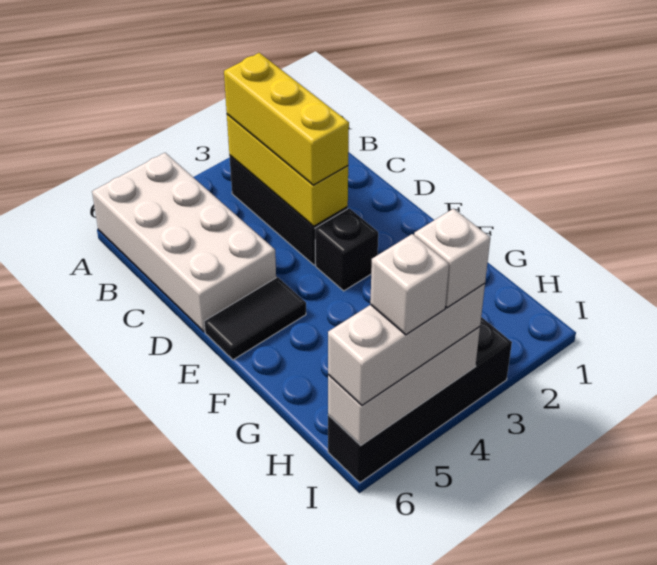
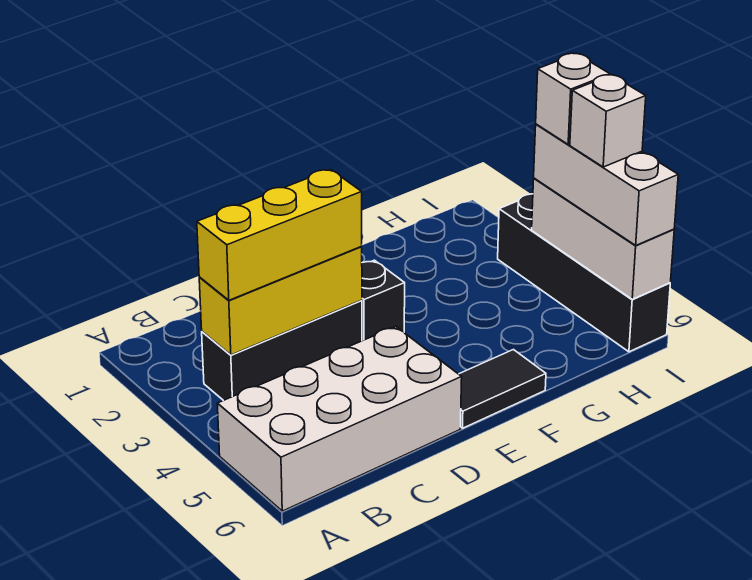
black tile E5:E6 level 1 -> black tile E6:F6 level 1

